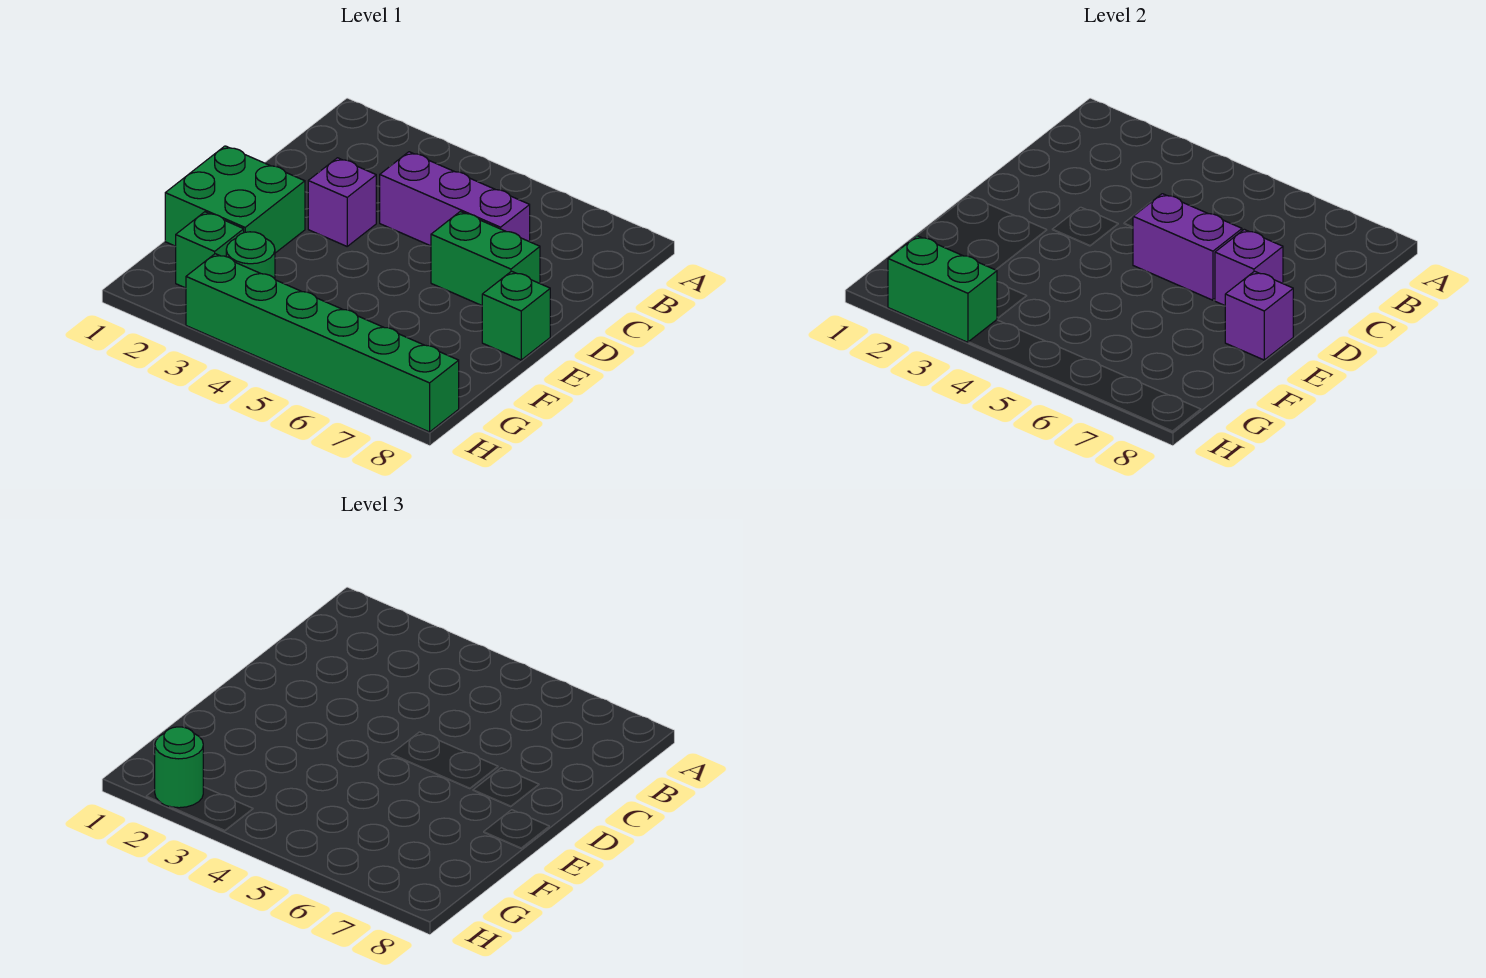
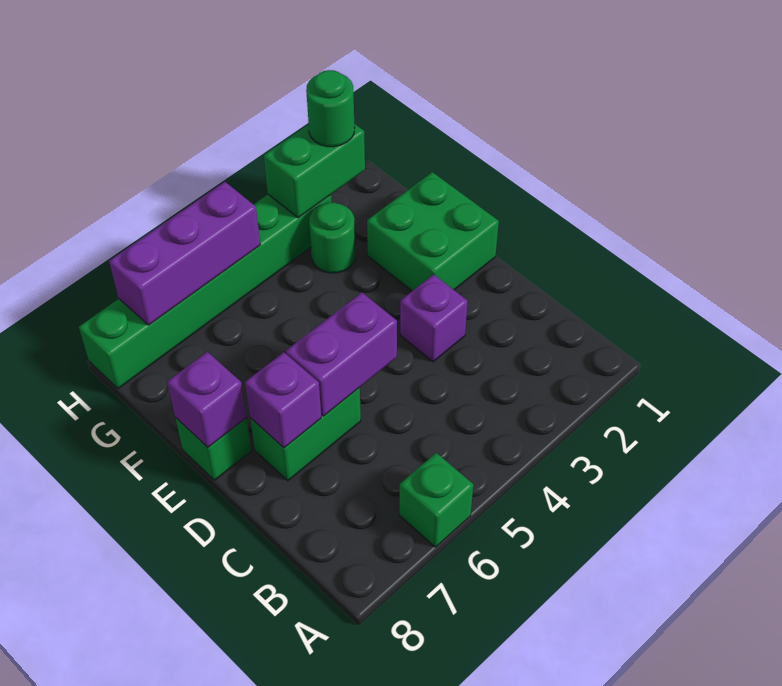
purple brick C4:C6 level 1 -> purple brick H5:H7 level 2
green brick G2 level 1 -> green brick A6 level 1

